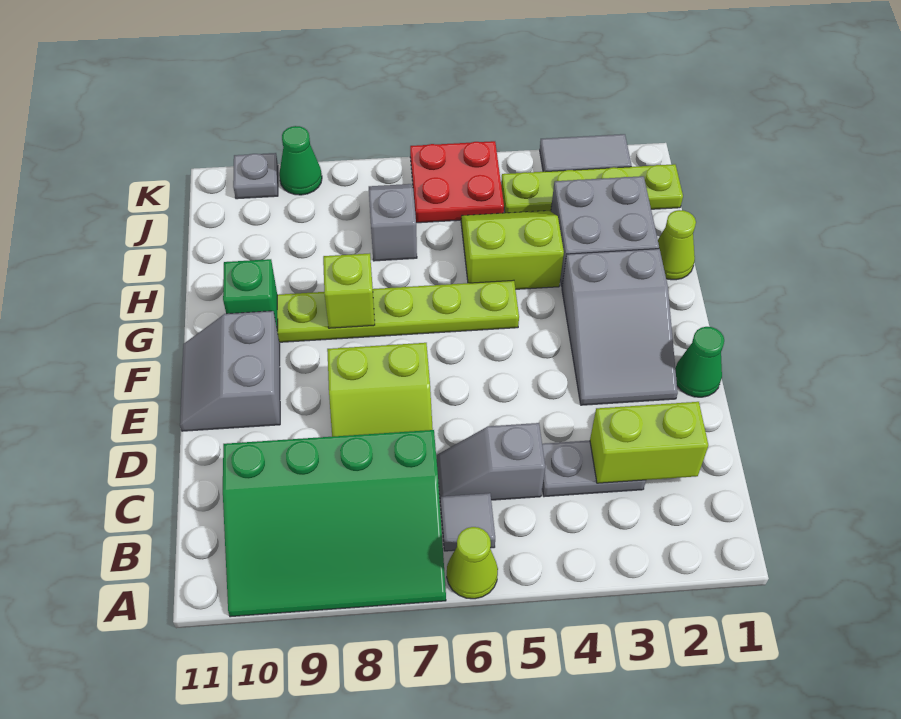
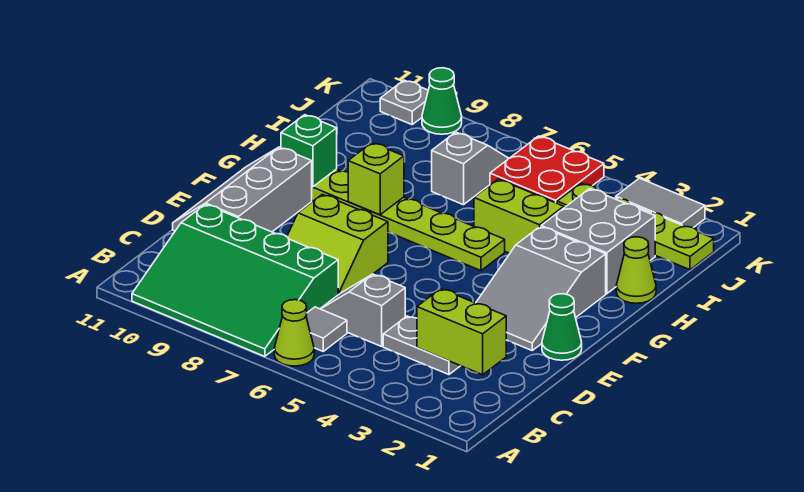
grey slope E10:F11 level 1 top 10 -> grey slope D10:F11 level 1 top 10

